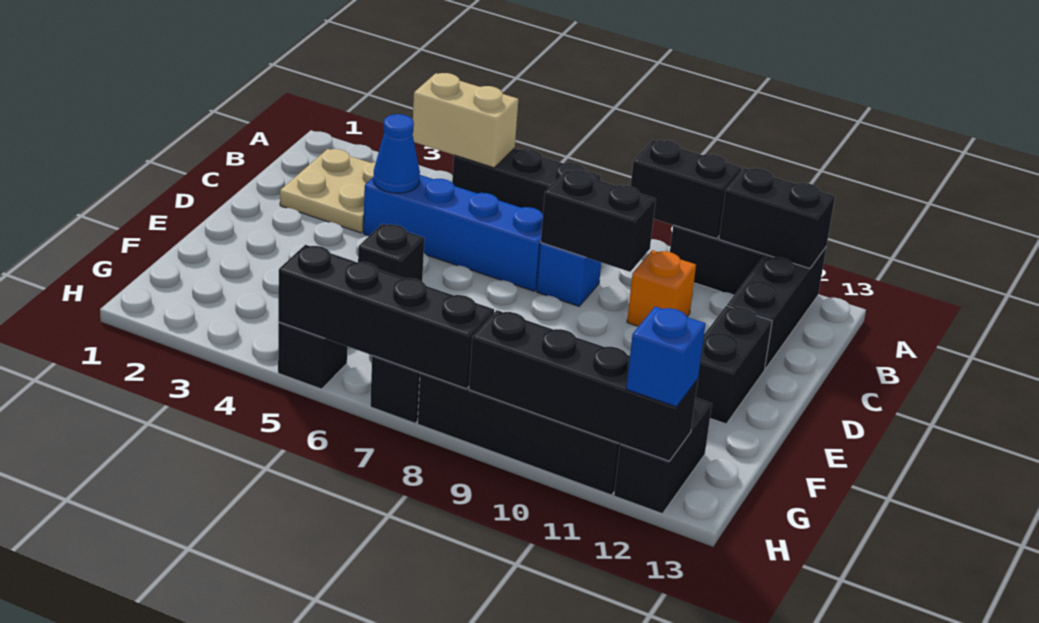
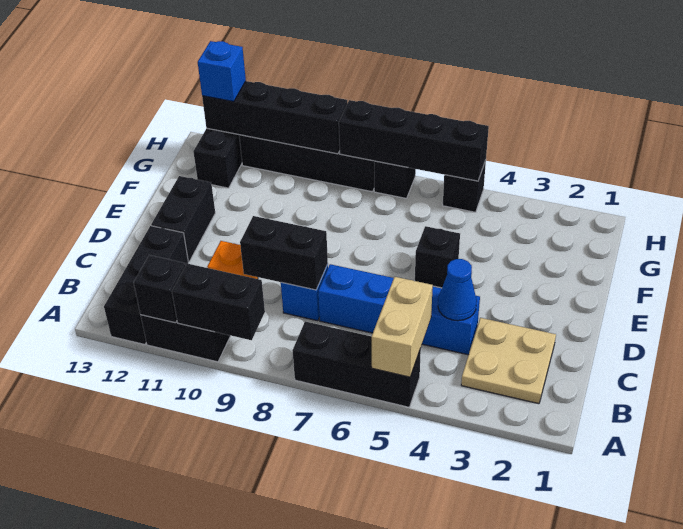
tan brick A4:A5 level 2 -> tan brick A5:B5 level 2
black brick A11:A12 level 2 -> black brick A11 level 2

